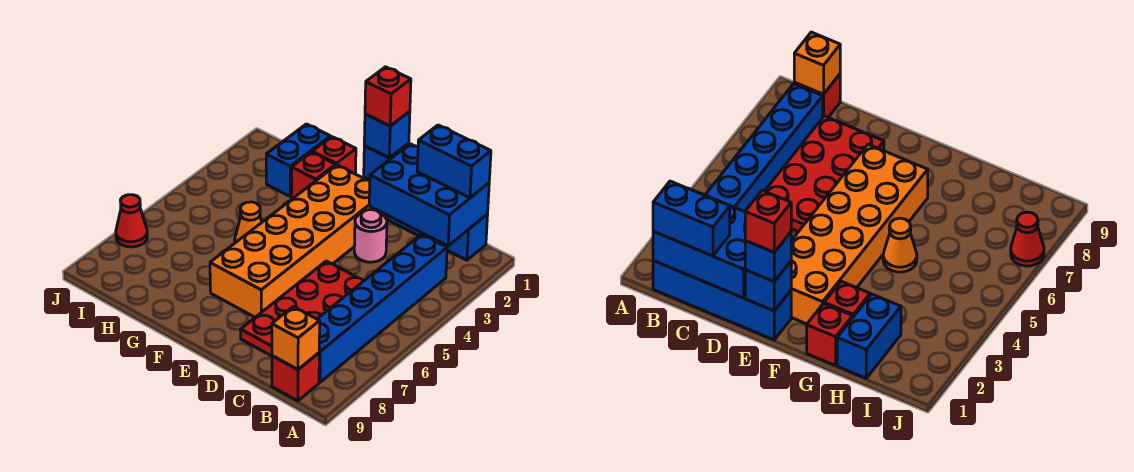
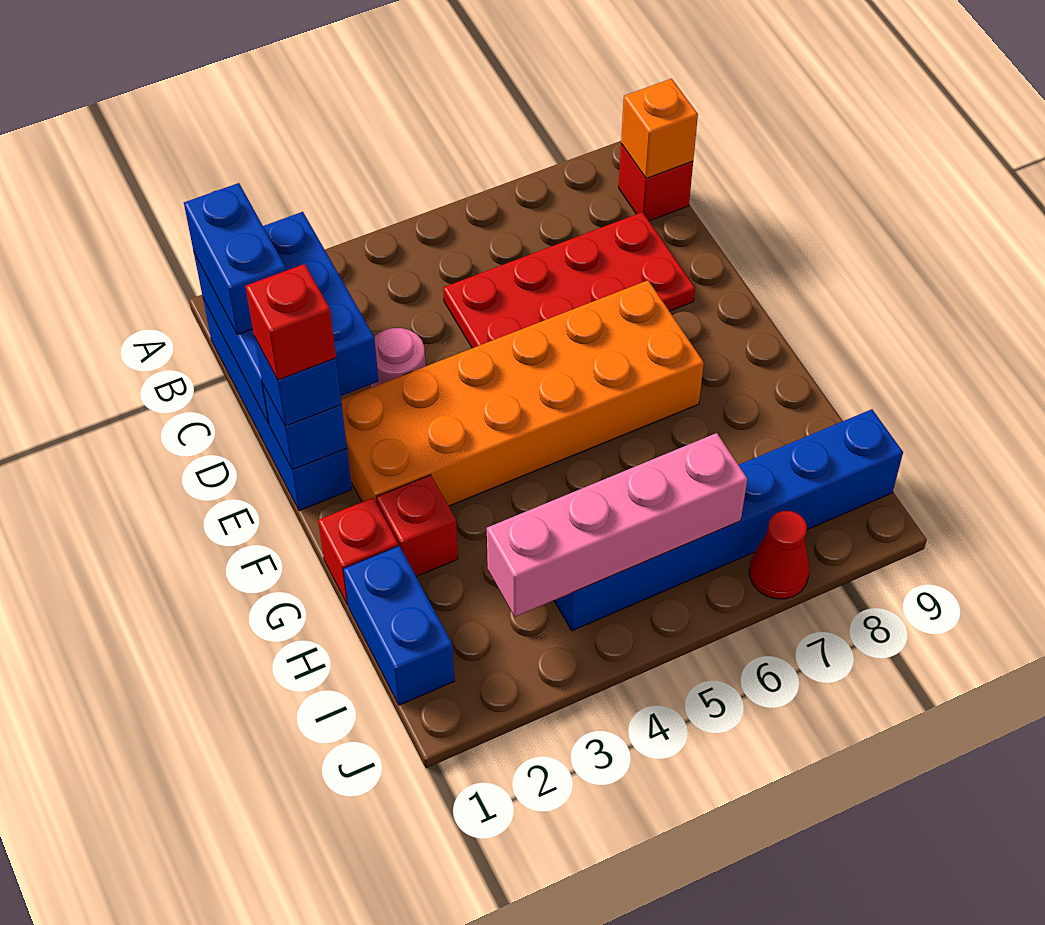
blue brick B3:B8 level 1 -> blue brick I4:I9 level 1
orange cone G5 level 1 -> none
blue brick H1:H2 level 1 -> blue brick H1:I1 level 1
none -> pink brick I3:I6 level 2

